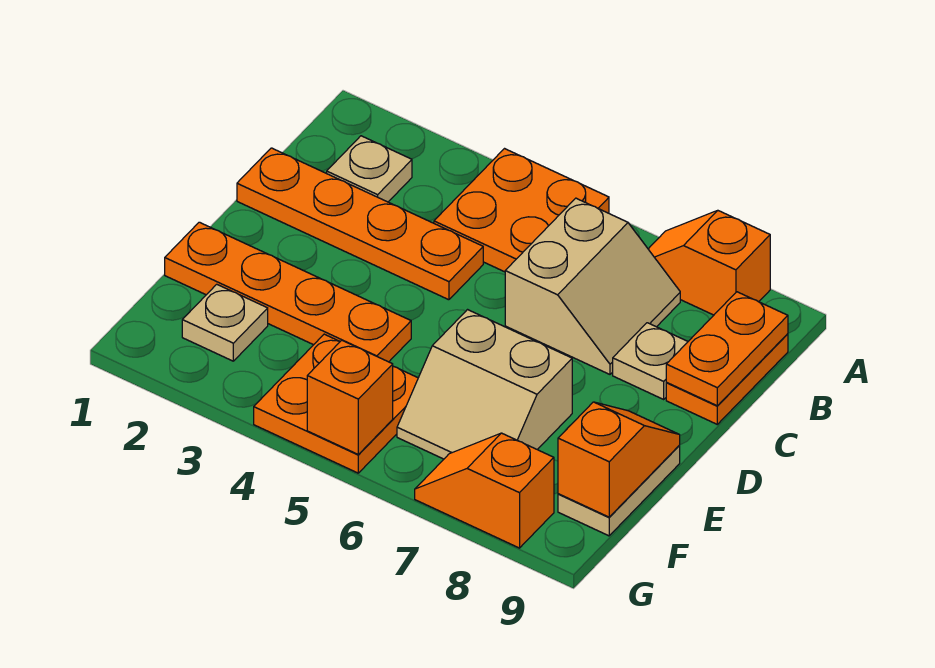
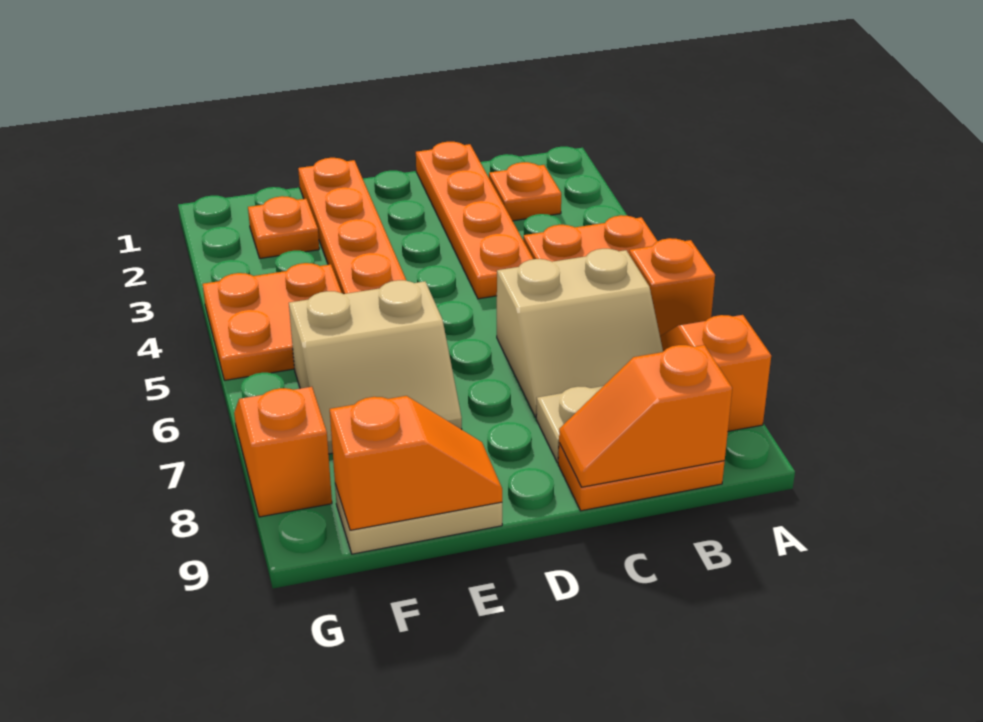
tan plate B2 level 1 -> orange plate B2 level 1
orange plate B9:C9 level 2 -> orange slope B9:C9 level 2 top B
tan slope E6:F7 level 1 top E -> tan slope E6:F7 level 1 top 6
tan plate F2 level 1 -> orange plate F2 level 1
orange brick G5 level 2 -> orange brick A6 level 1

